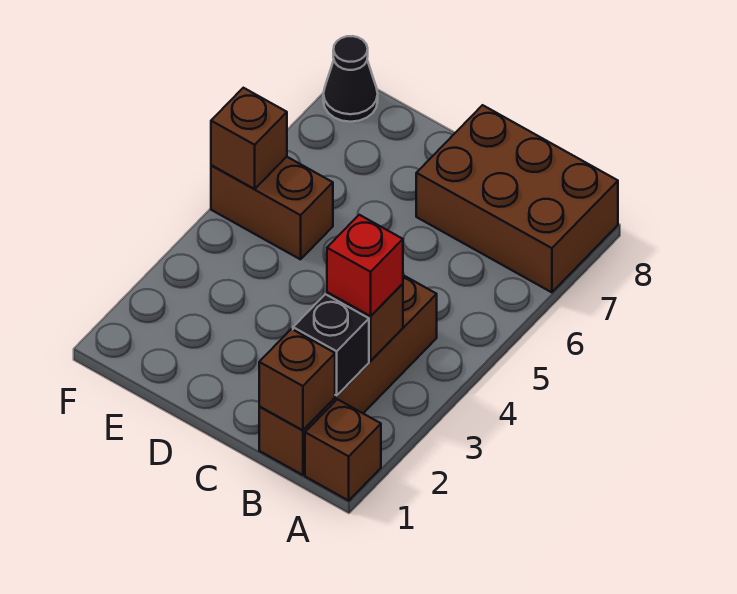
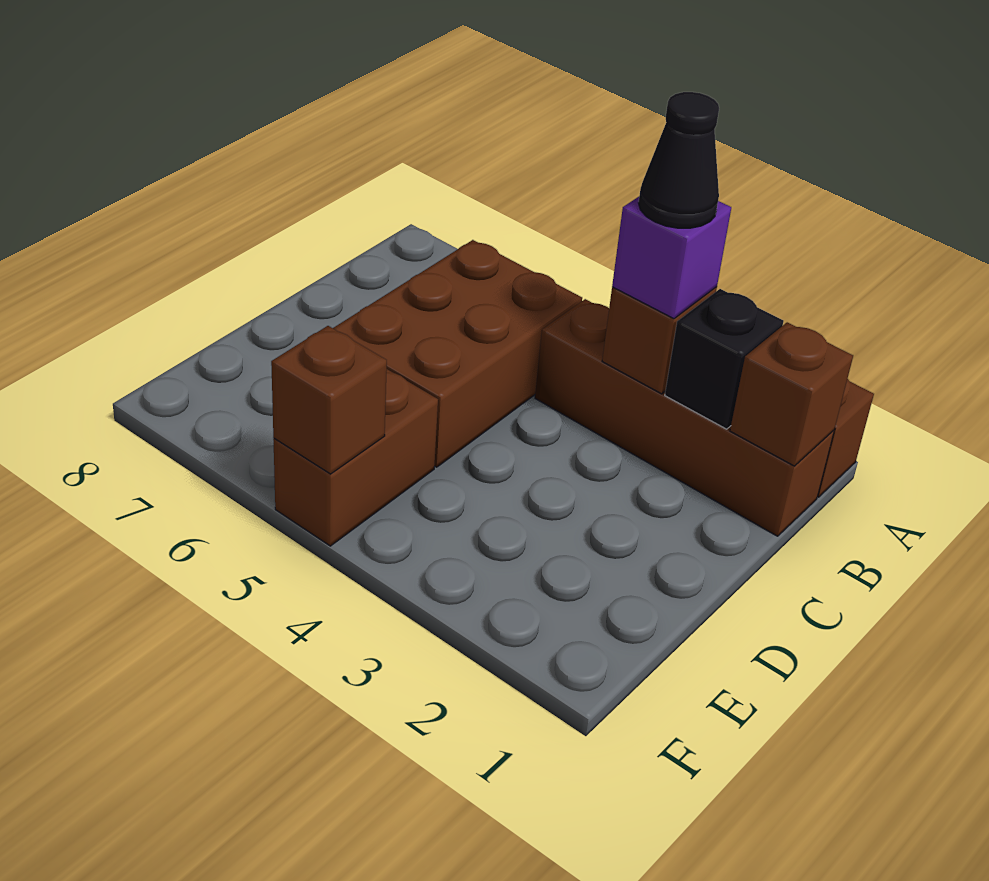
brown brick A7:C8 level 1 -> brown brick B5:D6 level 1
red brick B3 level 3 -> purple brick B3 level 3
black cone F8 level 1 -> black cone B3 level 4

